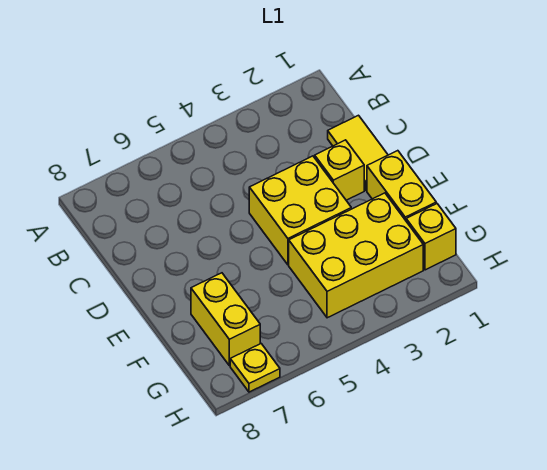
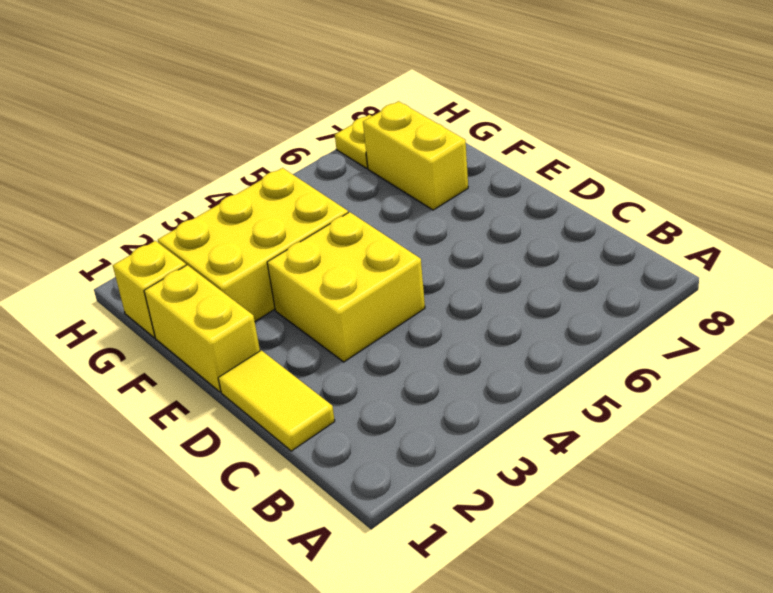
yellow brick D2 level 1 -> none

